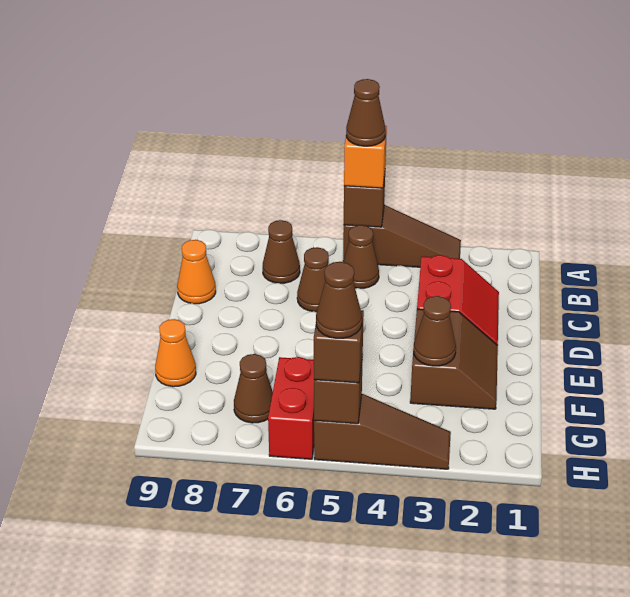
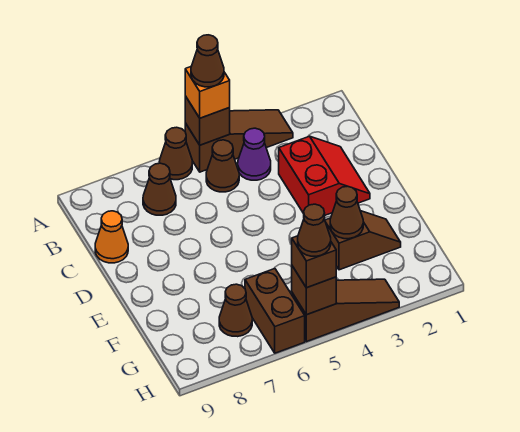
none -> purple cone B4 level 1
brown cone C6 level 1 -> brown cone A6 level 1
brown slope E2:F3 level 1 top 3 -> brown slope F2:F3 level 1 top 3
orange cone F9 level 1 -> none
red brick G6:H6 level 1 -> brown brick G6:H6 level 1

